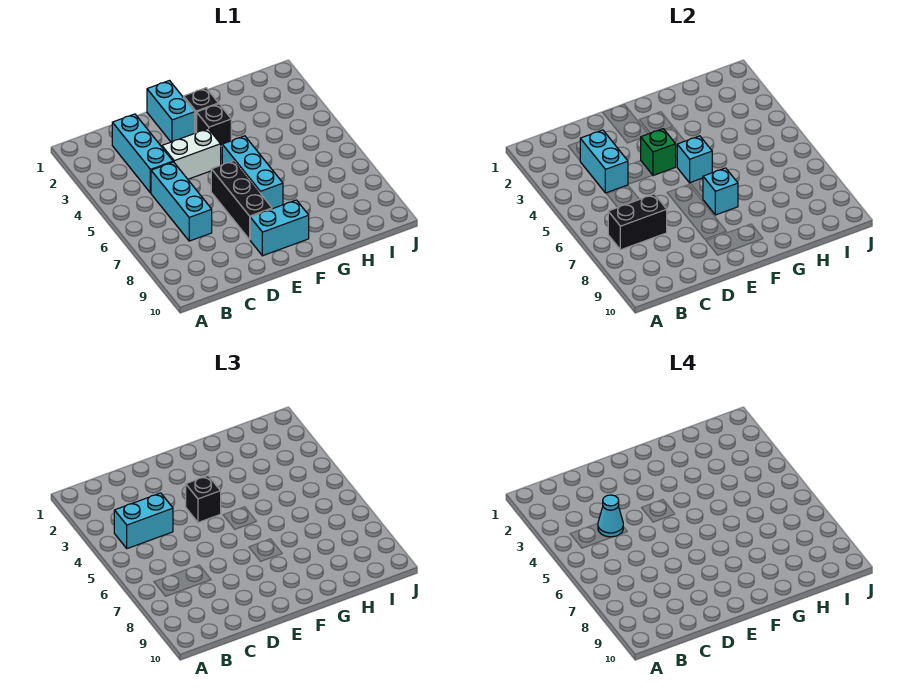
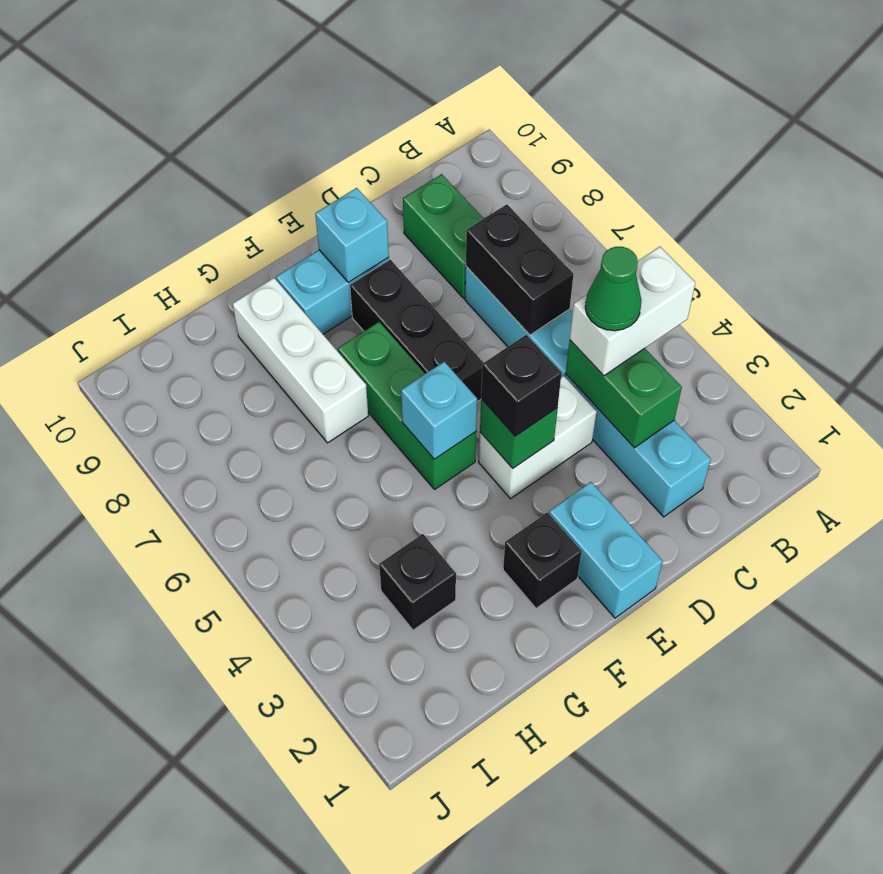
cyan brick B4:C4 level 3 -> white brick B4:C4 level 3
black brick B7:C7 level 2 -> black brick C6:C7 level 2
cyan brick C3:C4 level 2 -> green brick C3:C4 level 2
cyan cone C4 level 4 -> green cone C4 level 4
none -> green brick C8:C9 level 1
black brick F3 level 1 -> black brick H3 level 1
cyan brick F5:F7 level 1 -> green brick F5:F7 level 1
cyan brick F7 level 2 -> cyan brick E9 level 2
none -> white brick G7:G9 level 1

